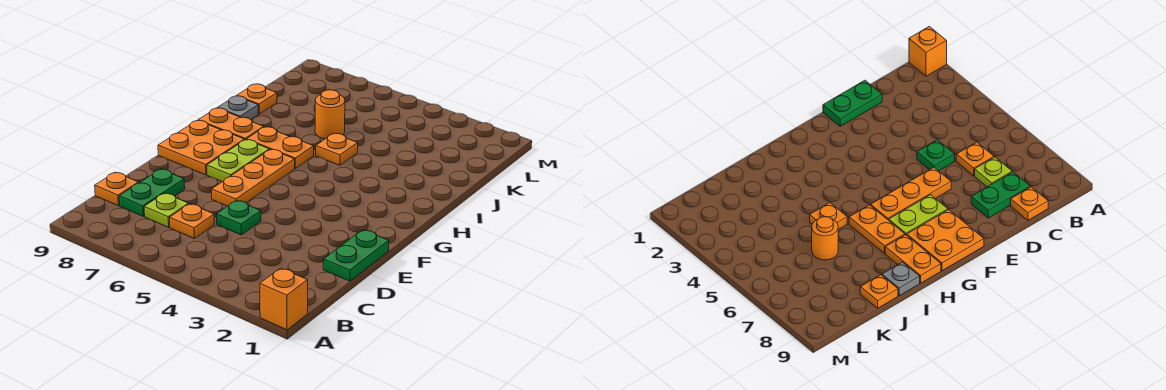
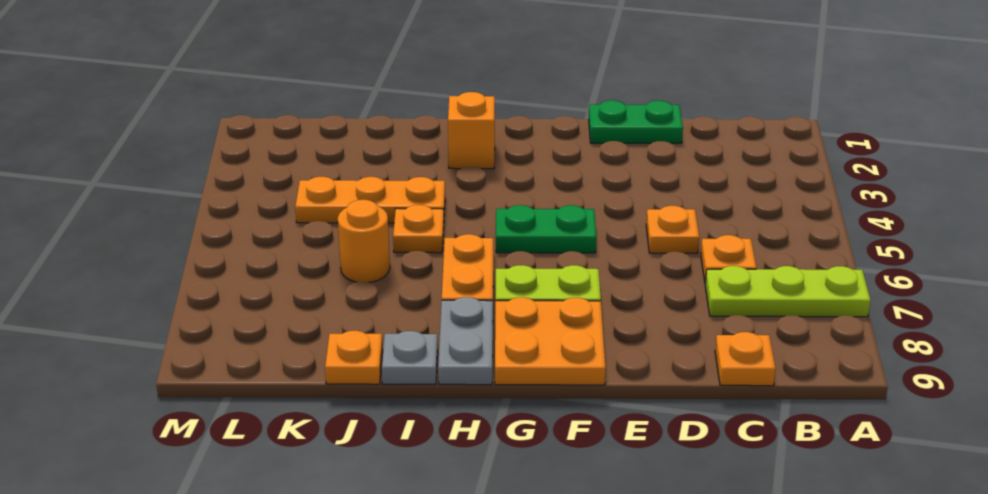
orange brick A1 level 1 -> orange brick H2 level 1
lime plate C7 level 1 -> lime plate A7:C7 level 1
green plate C8:D8 level 1 -> green plate F5:G5 level 1
green plate D5 level 1 -> orange plate D5 level 1
orange plate E6:G6 level 1 -> orange plate I4:K4 level 1
orange plate H8:H9 level 1 -> grey plate H8:H9 level 1

